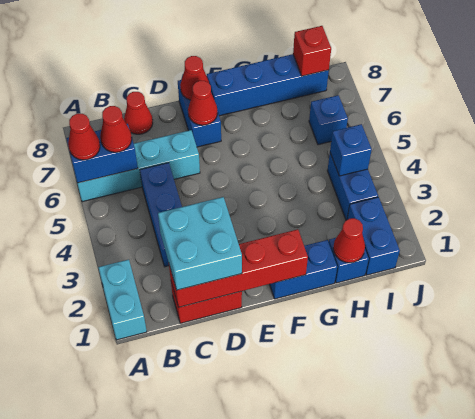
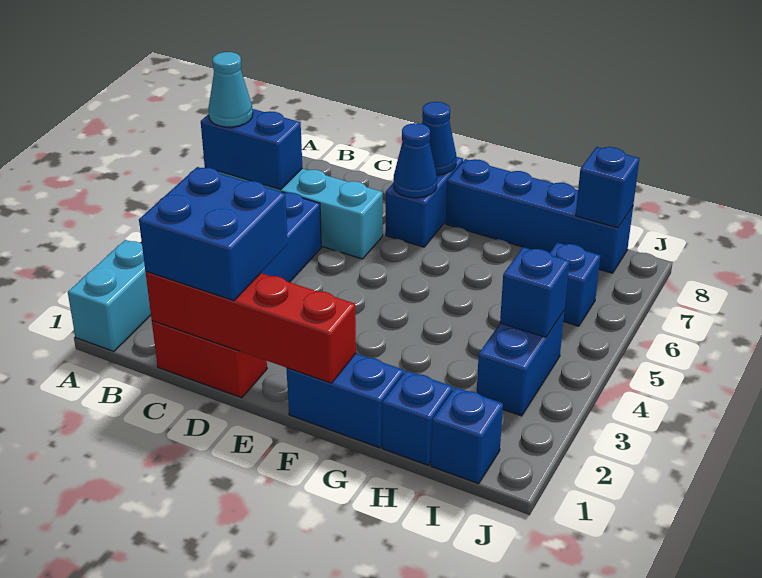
red cone A6 level 3 -> cyan cone A6 level 3
red cone B6 level 3 -> none
cyan brick C1:D2 level 3 -> blue brick C1:D2 level 3
red cone C8 level 1 -> none
red cone E7 level 2 -> blue cone E7 level 2
red cone E8 level 2 -> blue cone E8 level 2
red cone H1 level 2 -> none
blue brick I1:I2 level 1 -> blue brick I1 level 1
red brick I8 level 2 -> blue brick I8 level 2

